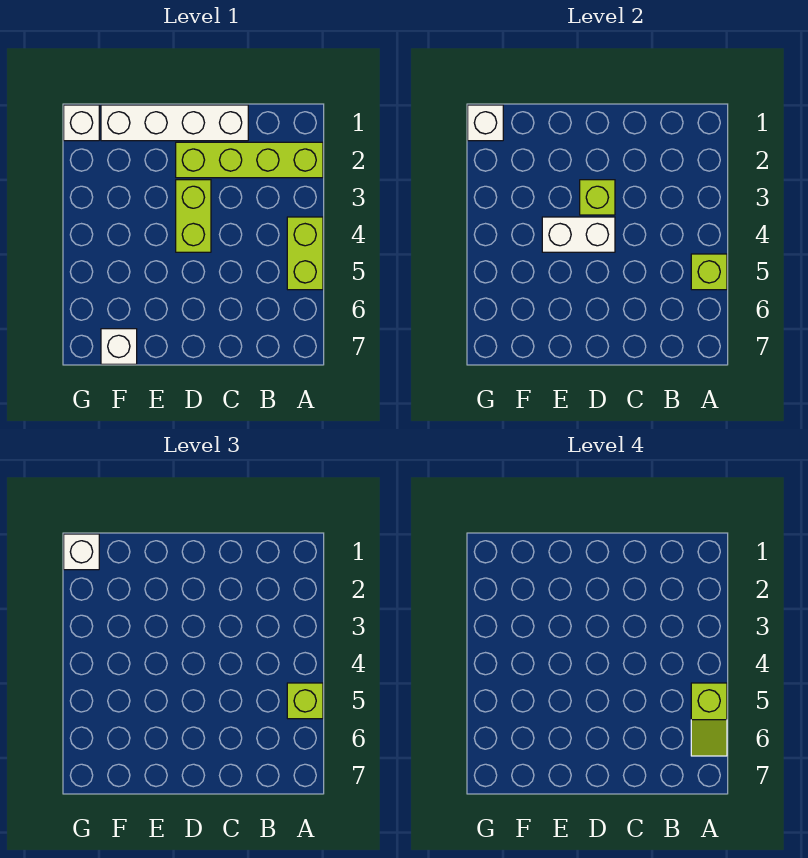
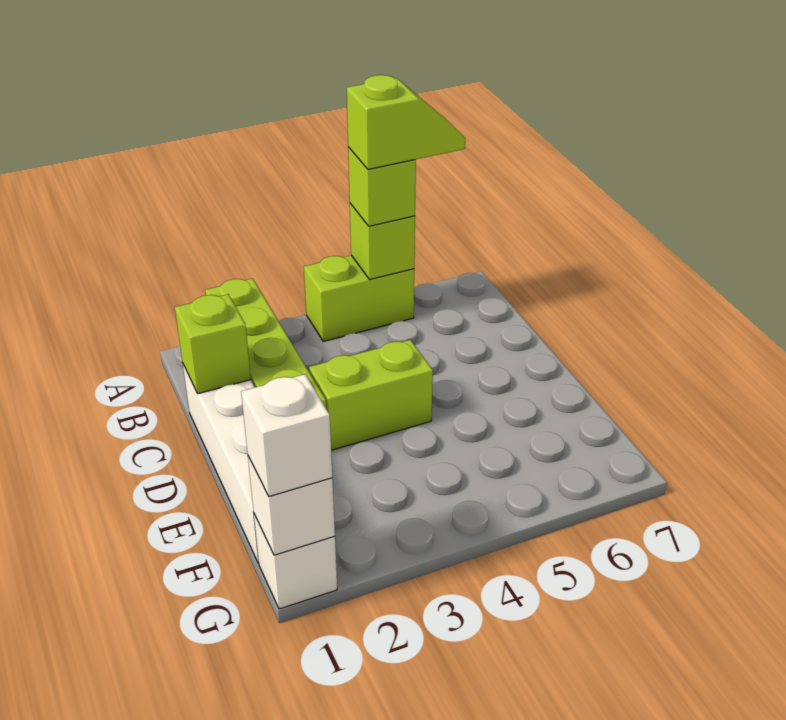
lime brick D3 level 2 -> lime brick C1 level 2
white brick D4:E4 level 2 -> none
white brick F7 level 1 -> none

